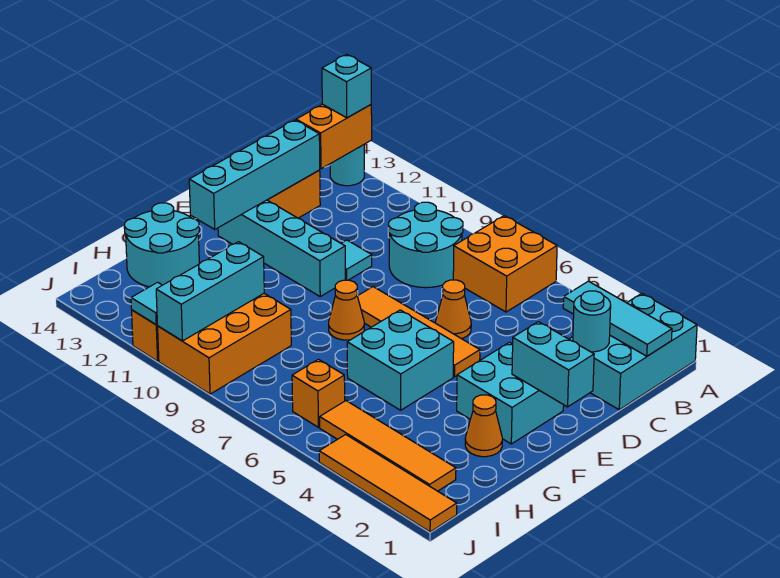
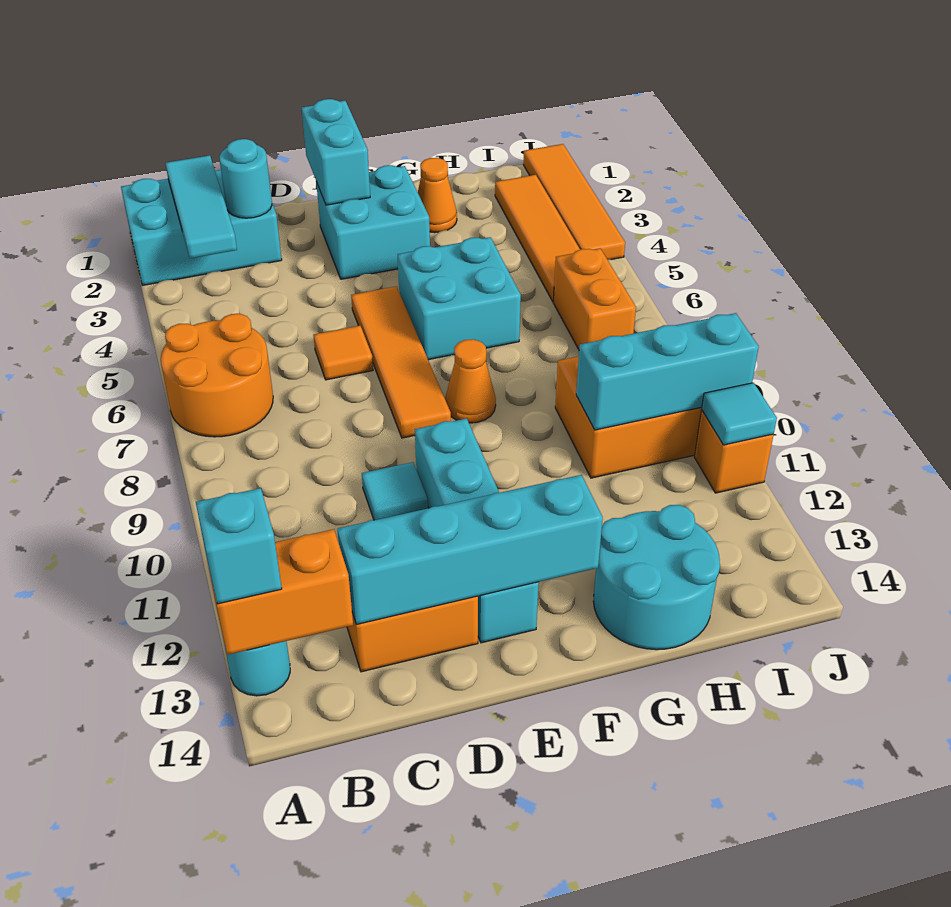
orange brick A6:B7 level 1 -> orange round brick A6:B7 level 1
cyan round brick B8:C9 level 1 -> none
orange cone D6 level 1 -> orange tile D6 level 1
orange brick I6 level 1 -> orange brick I6:I7 level 1

